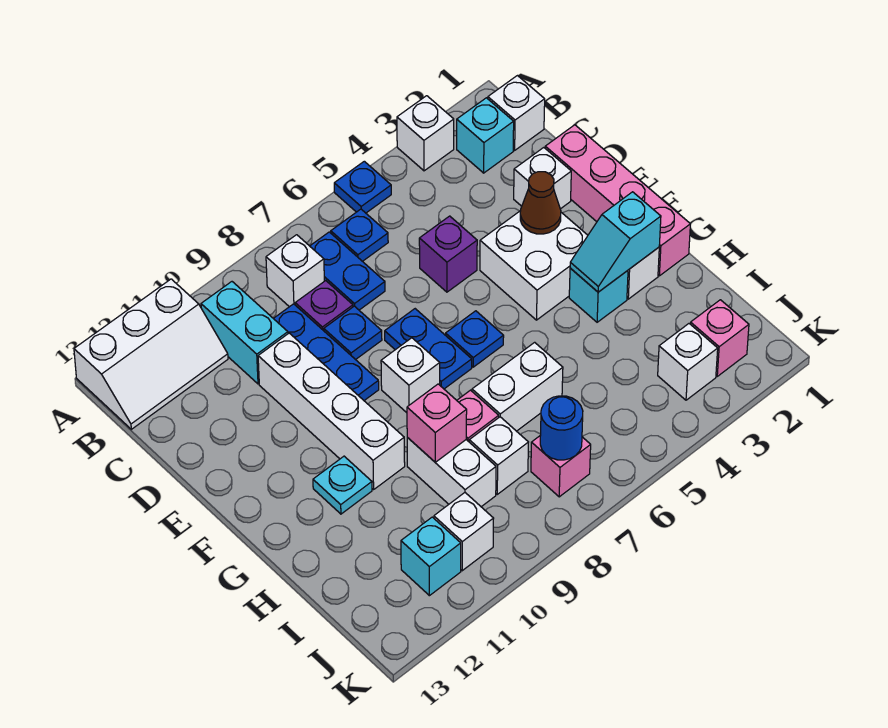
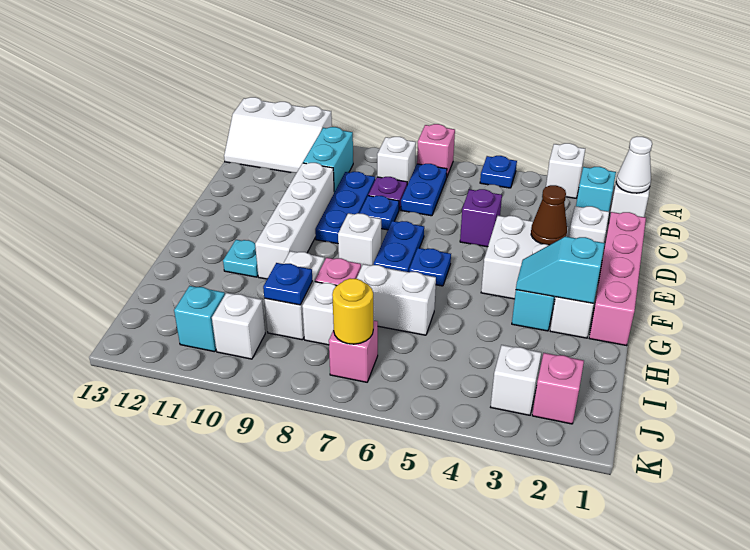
none -> white cone B1 level 2
blue plate B6 level 1 -> blue plate I9 level 2
pink brick H9 level 2 -> pink brick A7 level 1
blue round brick J7 level 2 -> yellow round brick J7 level 2

